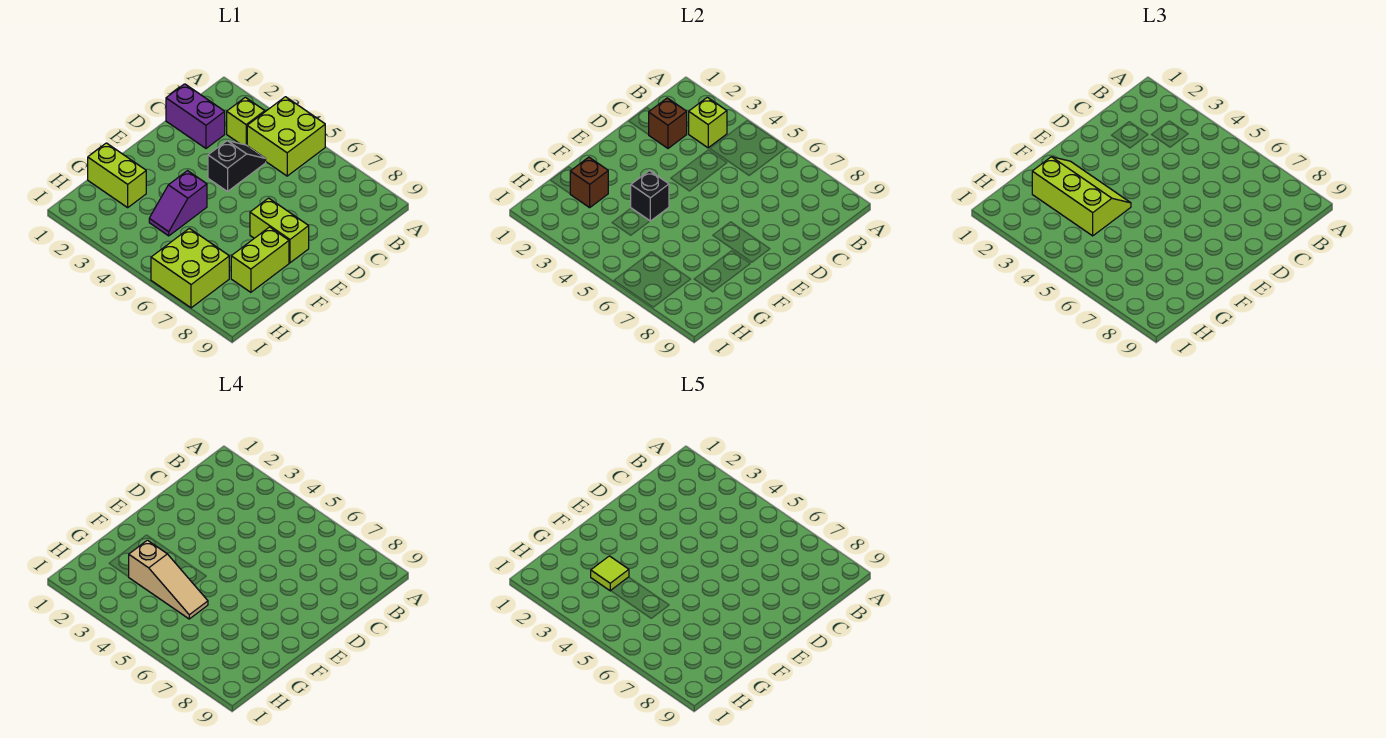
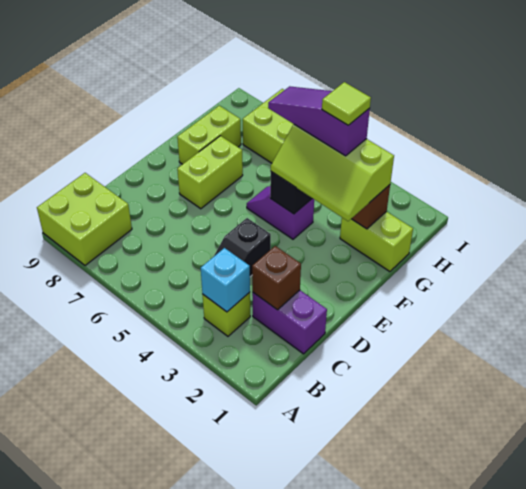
lime brick A4:B5 level 1 -> lime brick A8:B9 level 1
lime brick B3 level 2 -> cyan brick B3 level 2
lime brick E7:E8 level 1 -> lime brick E7:F7 level 1
purple slope F4:G4 level 1 top F -> purple slope F4:F5 level 1 top 4
tan slope G3:G5 level 4 top 3 -> purple slope G3:G5 level 4 top 3

